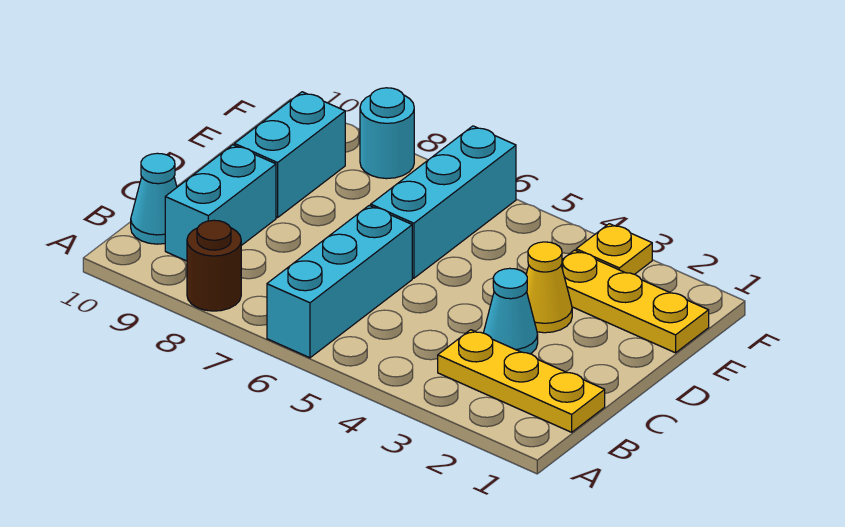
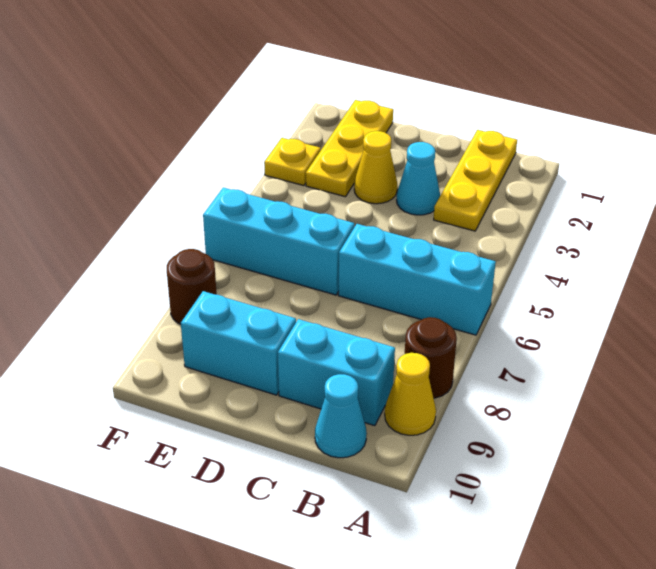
none -> yellow cone A9 level 1
cyan round brick F8 level 1 -> brown round brick F8 level 1

